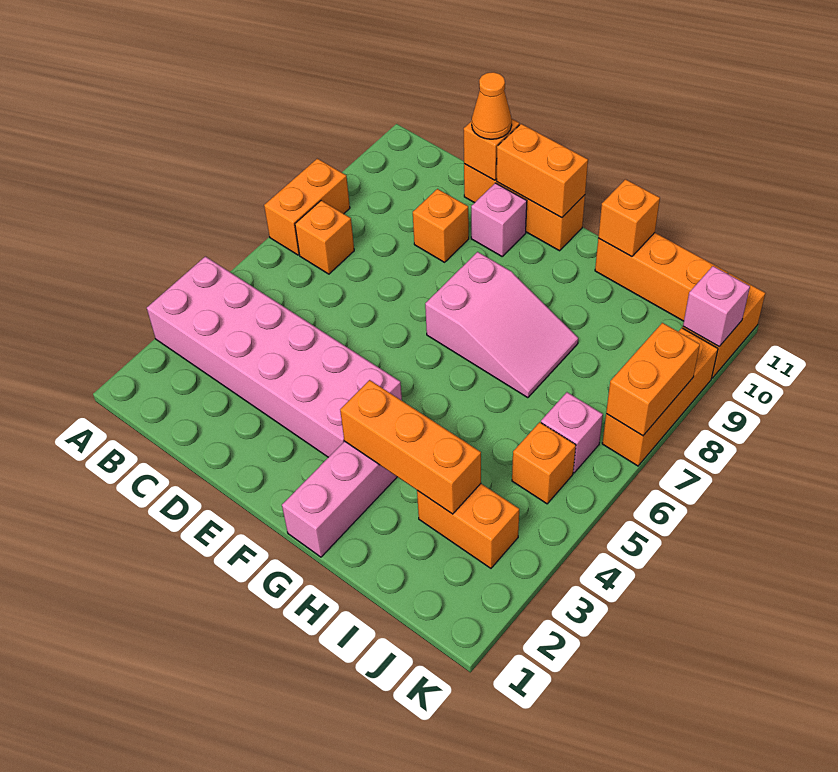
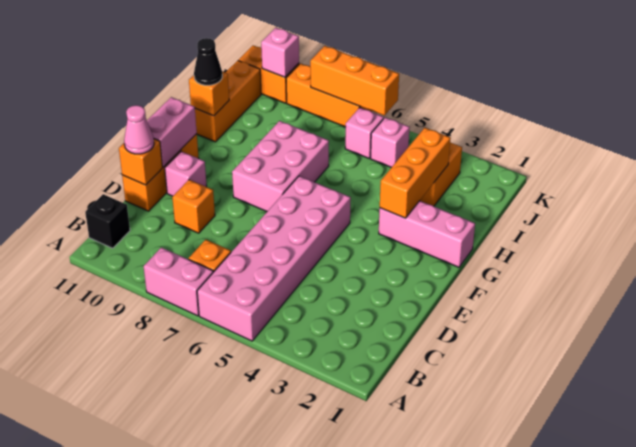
pink brick A3:F4 level 1 -> pink brick A5:F6 level 1
orange brick A7:A8 level 1 -> pink brick A7:A8 level 1
none -> black brick B11 level 1
orange cone D11 level 3 -> pink cone D11 level 3
orange brick E11:F11 level 2 -> pink brick E11:F11 level 2
pink slope F7:H8 level 1 top F -> pink brick F7:H8 level 1
none -> black cone H11 level 3
orange brick J5 level 1 -> pink brick J5 level 1
orange brick K7:K8 level 2 -> orange brick K6:K8 level 2

